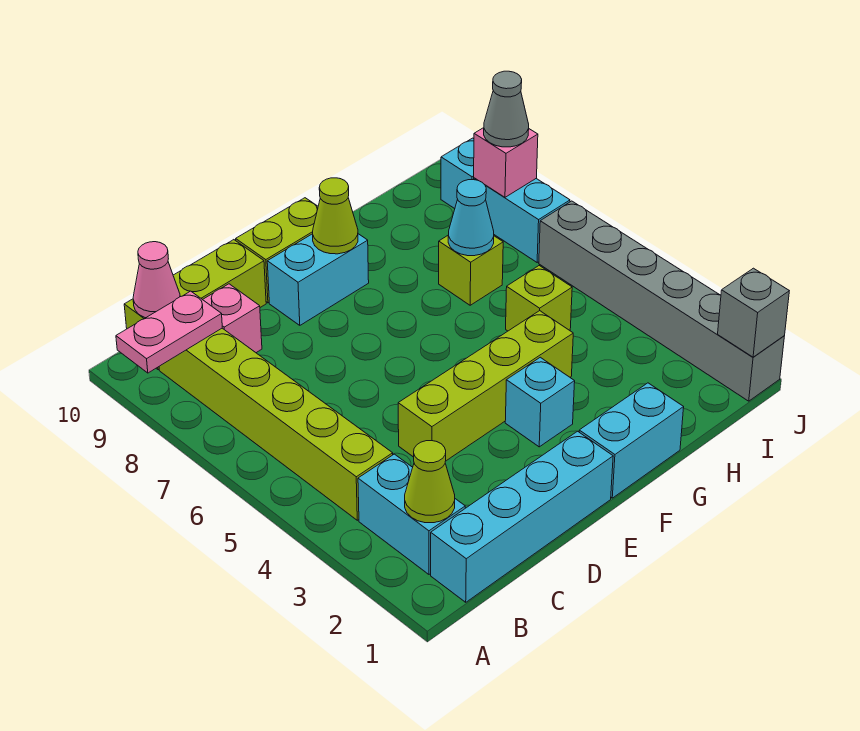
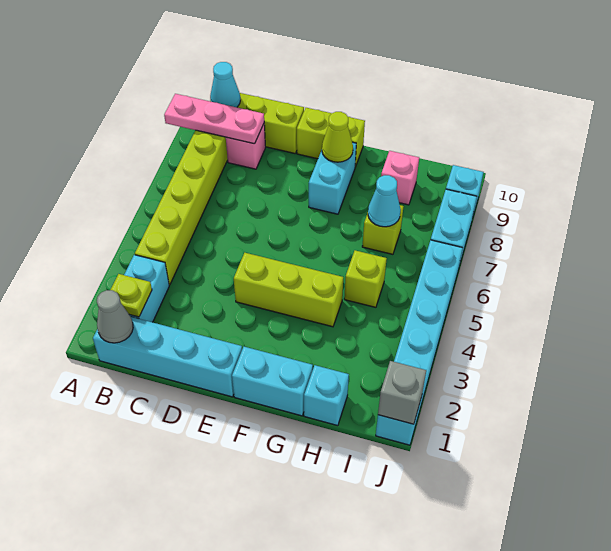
pink plate A9:B9 level 2 -> pink plate A9:C9 level 2
lime cone B2 level 2 -> lime plate B2 level 2
pink cone B10 level 2 -> cyan cone B10 level 2
lime brick D4:G4 level 1 -> lime brick E4:G4 level 1
cyan brick E9:F9 level 1 -> cyan brick F8:F9 level 1
cyan brick F3 level 1 -> cyan brick H1 level 1
grey brick J1:J6 level 1 -> cyan brick J1:J6 level 1
pink brick J8 level 2 -> pink brick H9 level 1
grey cone J8 level 3 -> grey cone B1 level 2

